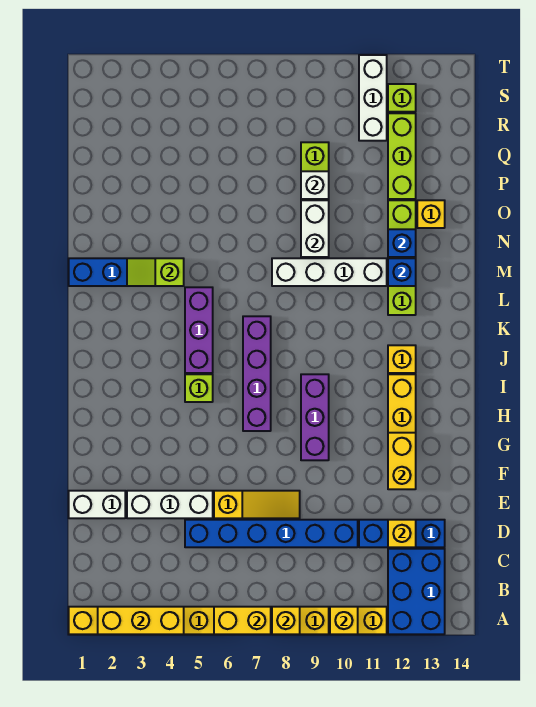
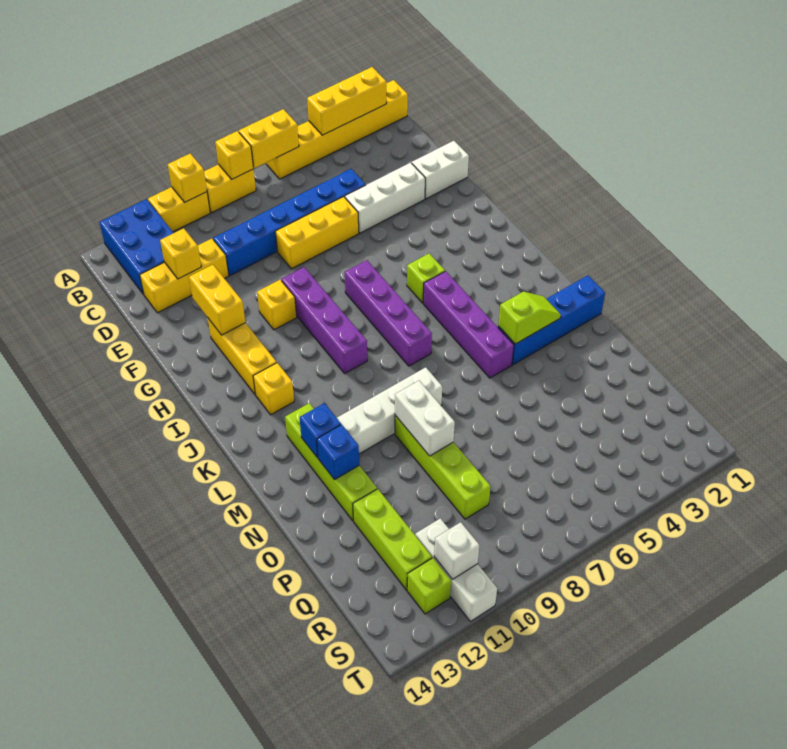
blue brick D11:D13 level 1 -> yellow brick D11:D13 level 1
yellow slope E6:E8 level 1 top 6 -> yellow brick E6:E8 level 1
purple brick G9:I9 level 1 -> purple brick G9:J9 level 1
purple brick J5:L5 level 1 -> purple brick J5:M5 level 1
yellow brick O13 level 1 -> yellow brick G10 level 1
white brick P9 level 2 -> white brick S11 level 2

